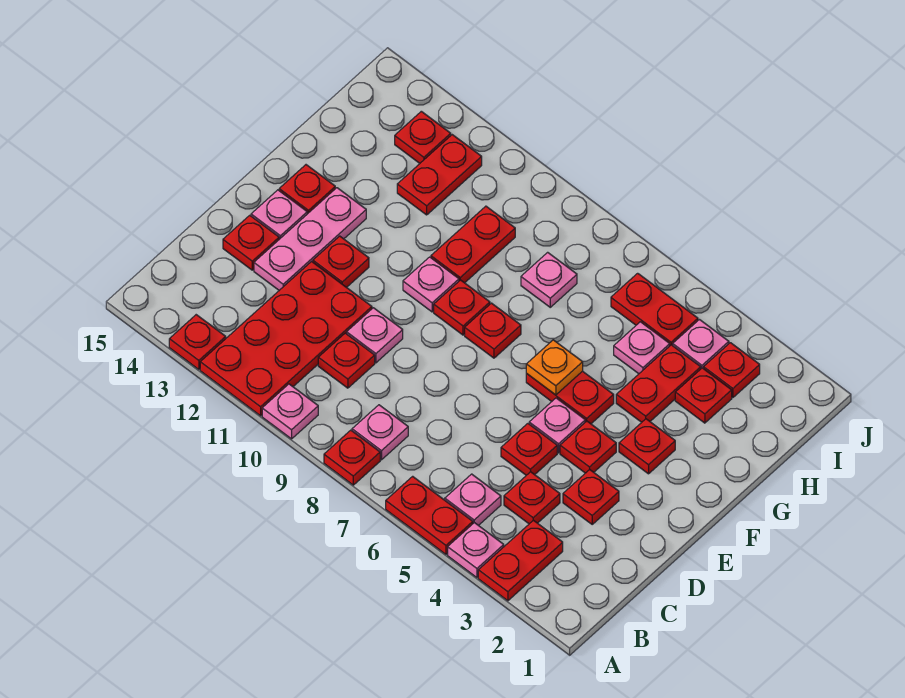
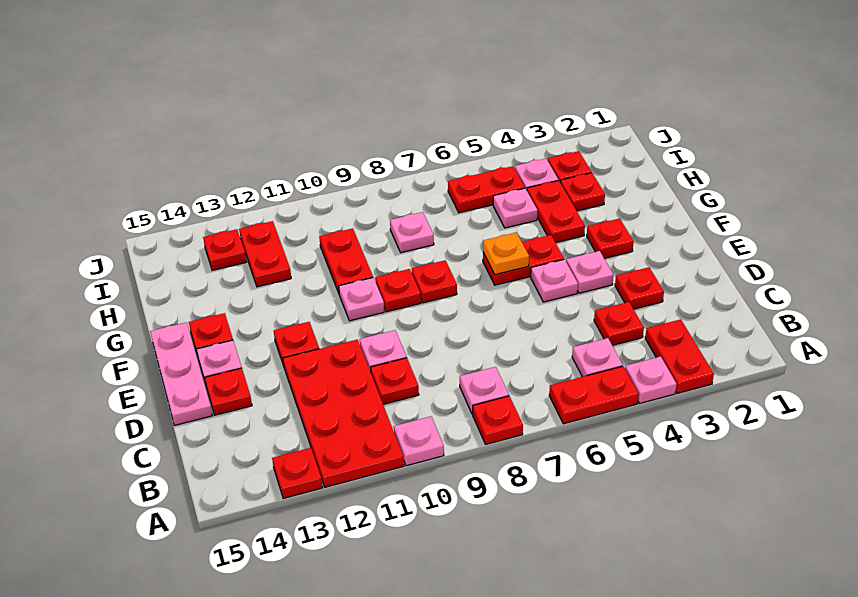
red plate D5 level 1 -> none
pink plate D13:F13 level 1 -> pink plate D15:F15 level 1
red plate E4 level 1 -> pink plate E4 level 1

